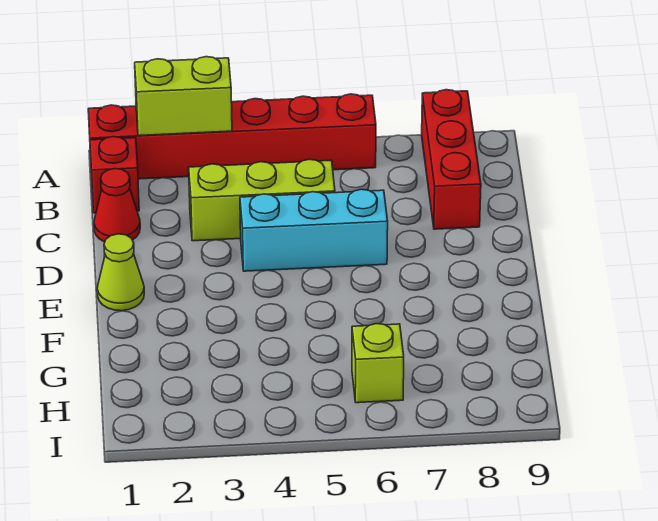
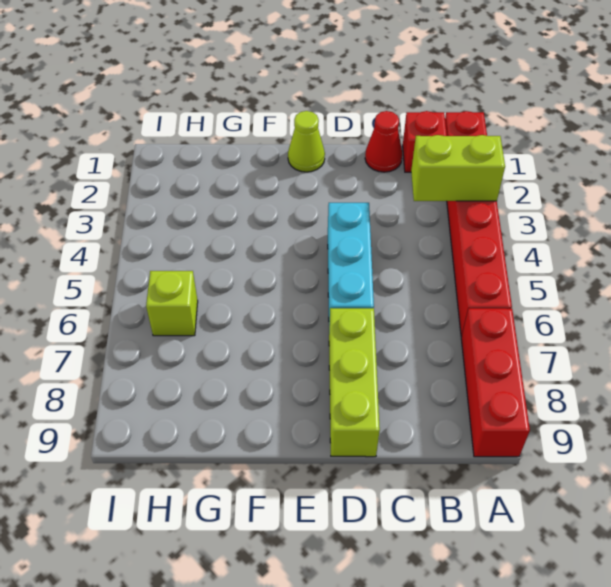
lime brick A2:A3 level 2 -> lime brick A3:B3 level 2
red brick A8:C8 level 1 -> red brick A7:A9 level 1
lime brick C3:C5 level 1 -> lime brick D7:D9 level 1

